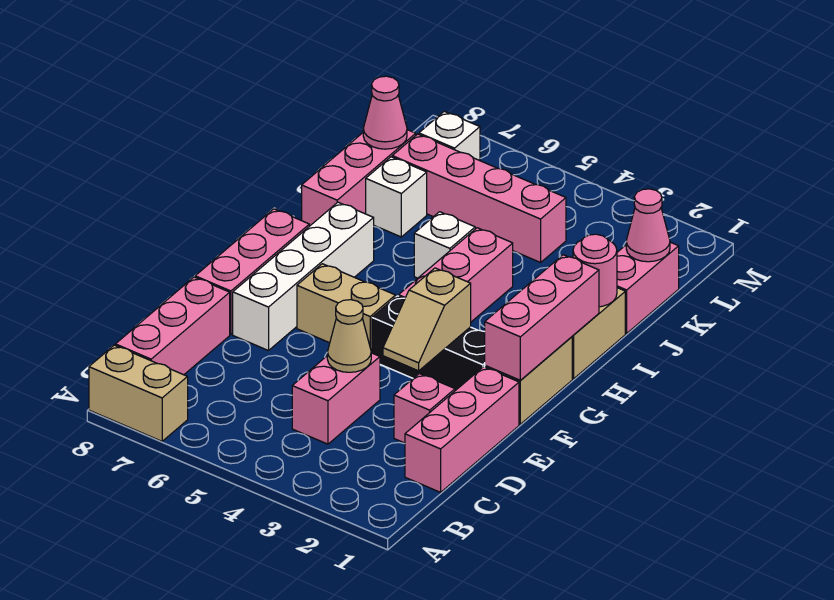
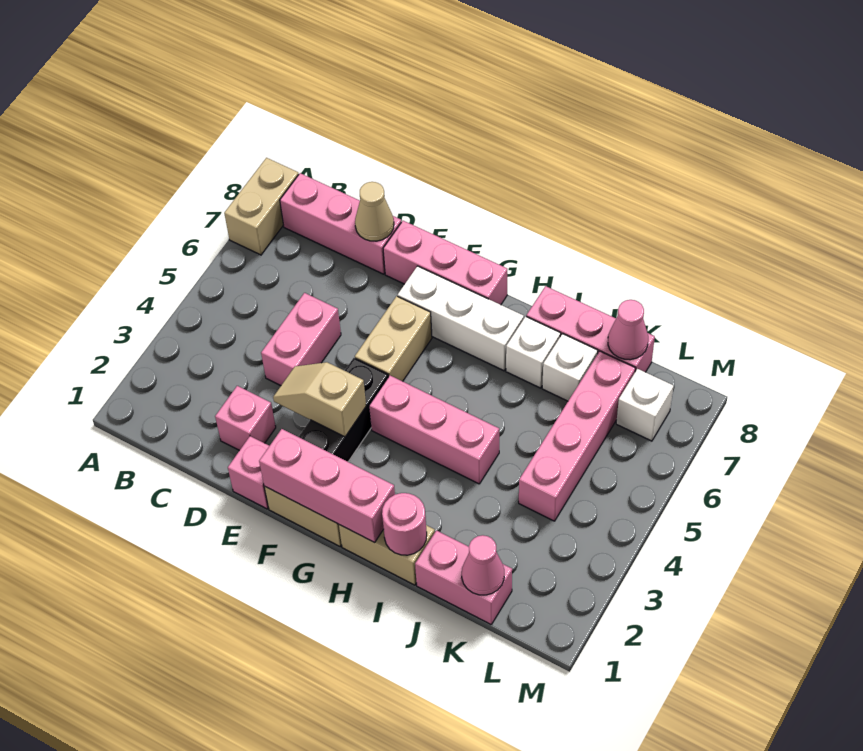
pink brick C1:E1 level 1 -> pink brick E1 level 1
pink brick C4:D4 level 1 -> pink brick D4:D5 level 1
tan cone D4 level 2 -> tan cone D8 level 2
white brick E7:H7 level 1 -> white brick F7:H7 level 1
white brick I5 level 1 -> white brick I7 level 1

